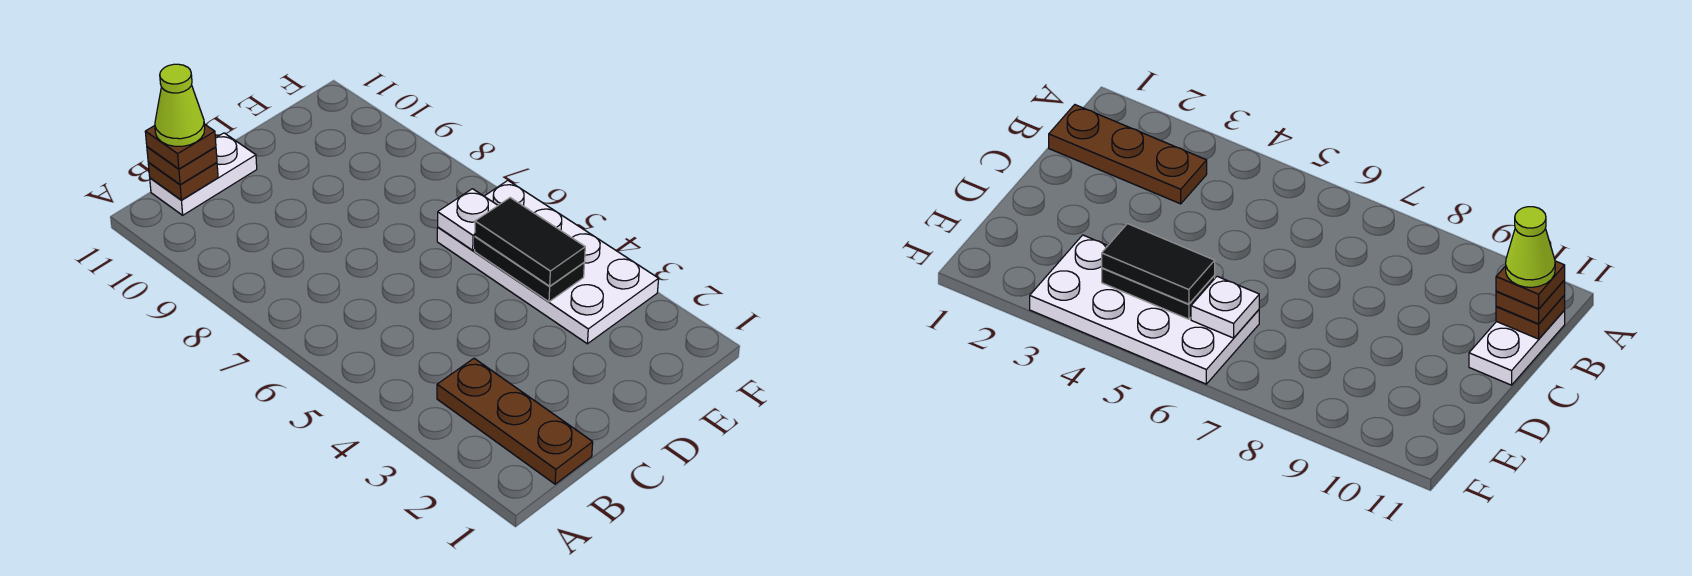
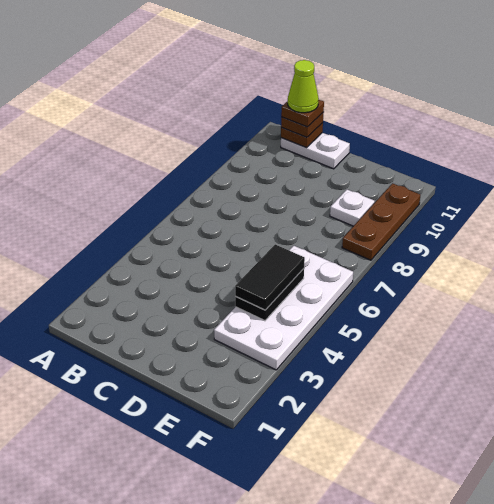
brown plate B1:B3 level 1 -> brown plate F8:F10 level 1
white plate E6 level 2 -> white plate E9 level 1

